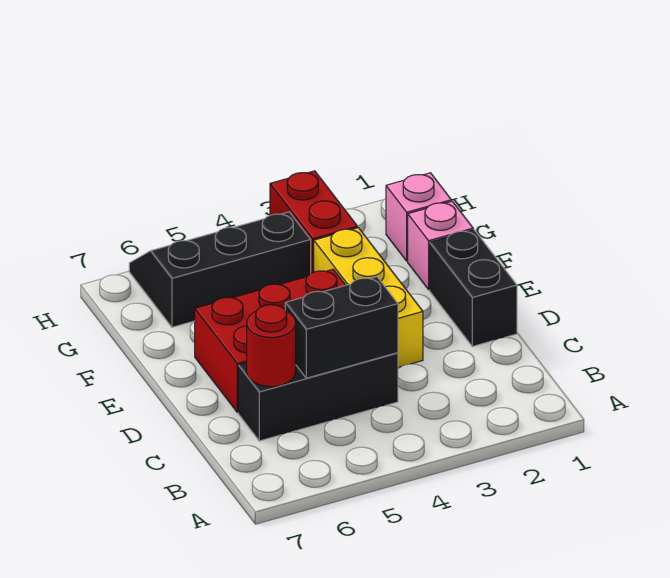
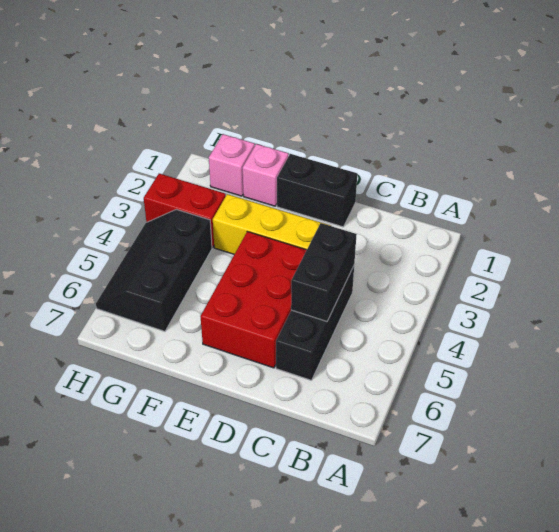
red round brick C6 level 2 -> none

